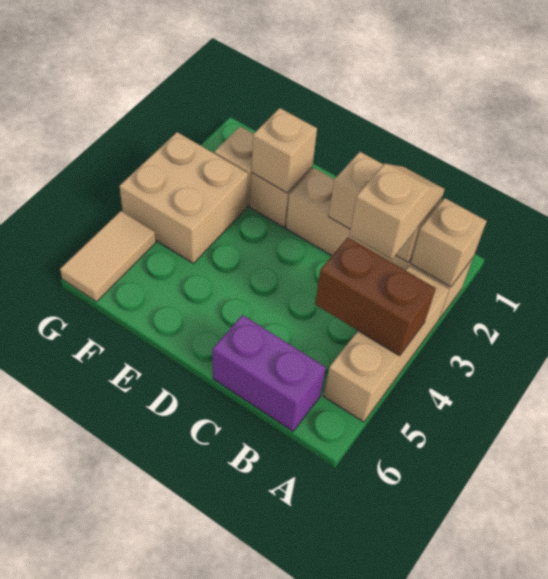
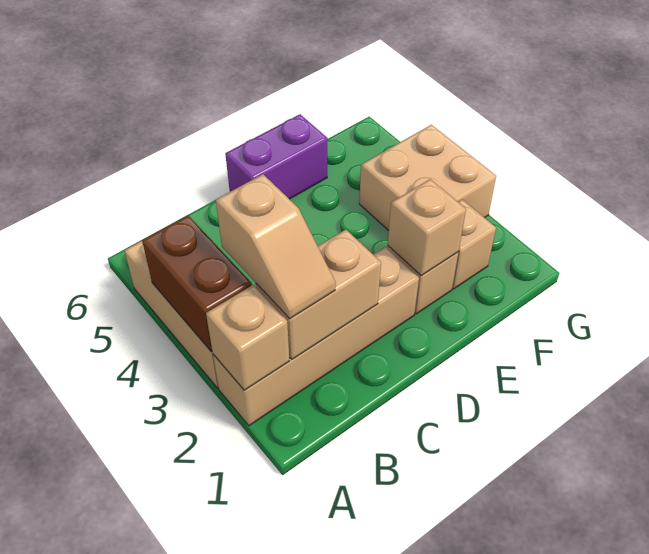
brown brick A4:B4 level 2 -> brown brick A3:A4 level 2
purple brick B6:C6 level 1 -> purple brick D6:E6 level 1
tan tile G5:G6 level 1 -> none

